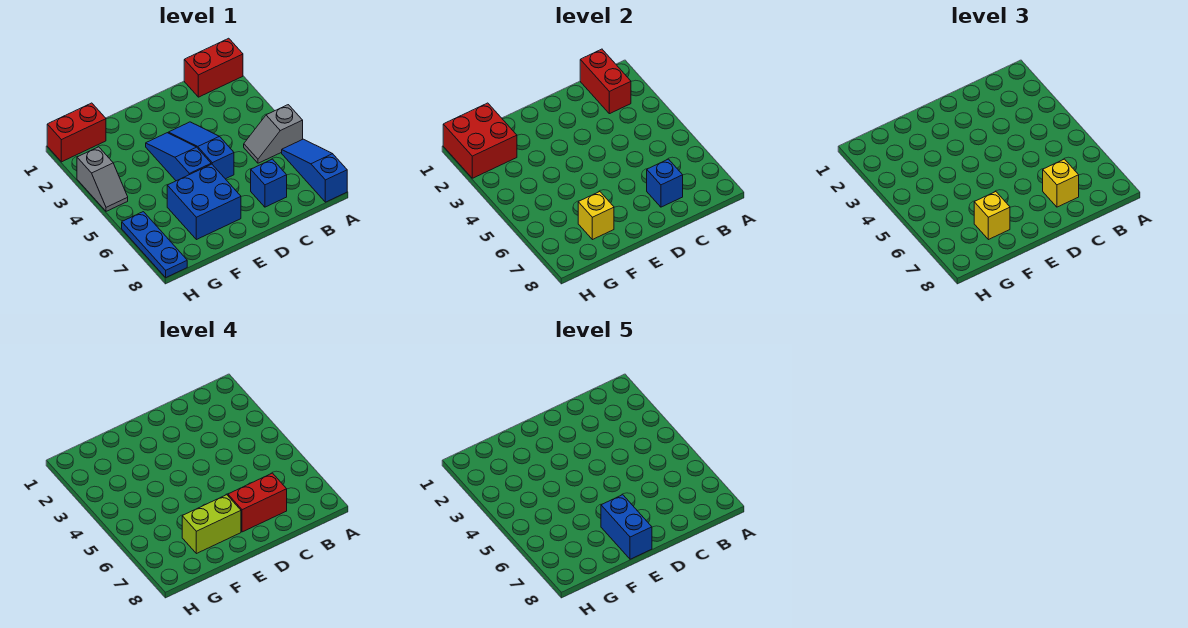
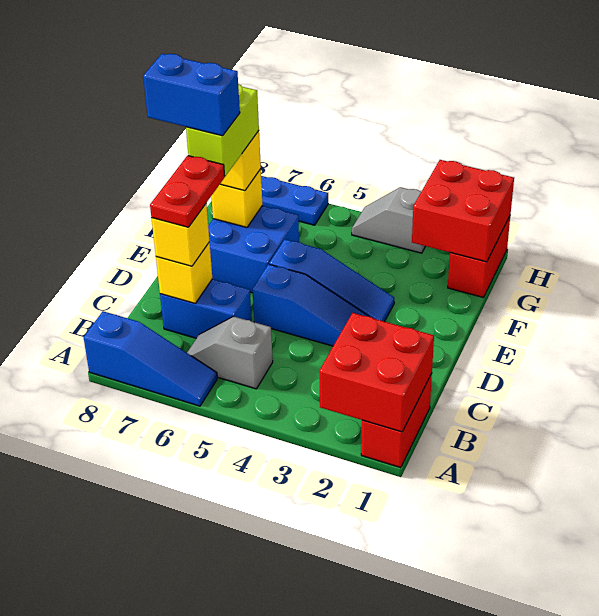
grey slope A5:B5 level 1 top A -> grey slope B5:B6 level 1 top 5
red brick B1:B2 level 2 -> red brick A1:B2 level 2
blue brick C7 level 1 -> blue brick C6:C7 level 1
blue brick C7 level 2 -> yellow brick C7 level 2
red brick C7:D7 level 4 -> red plate C7:D7 level 4

